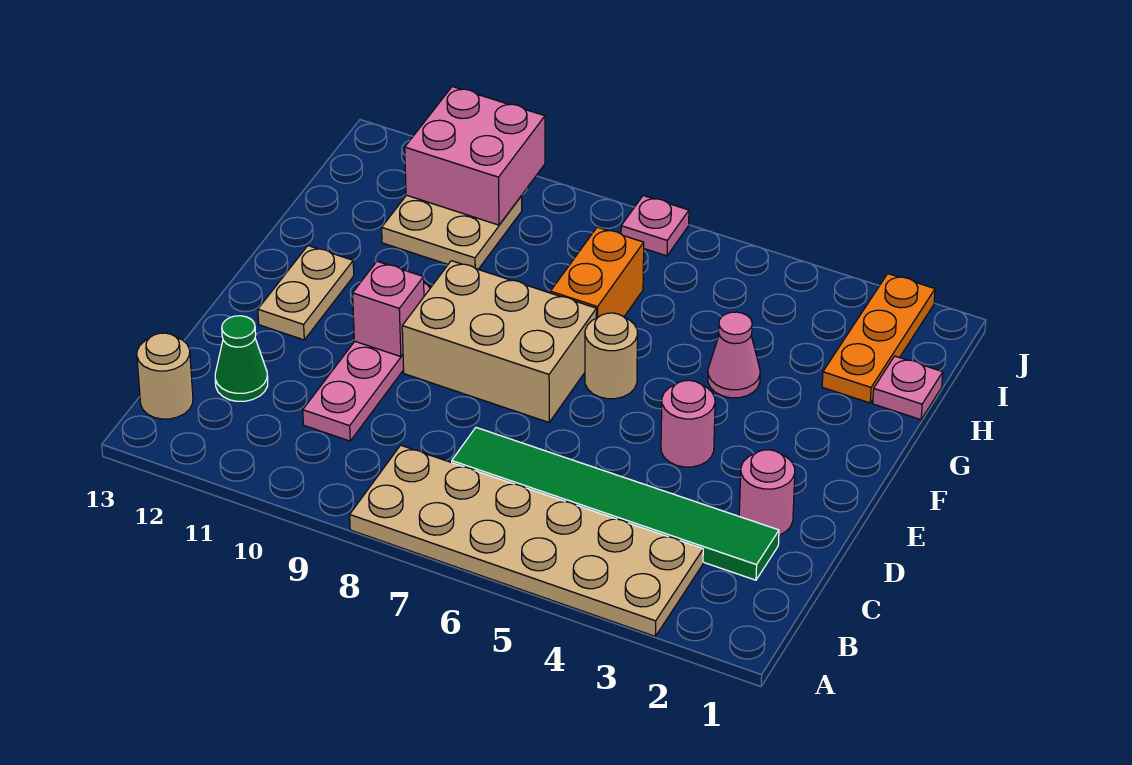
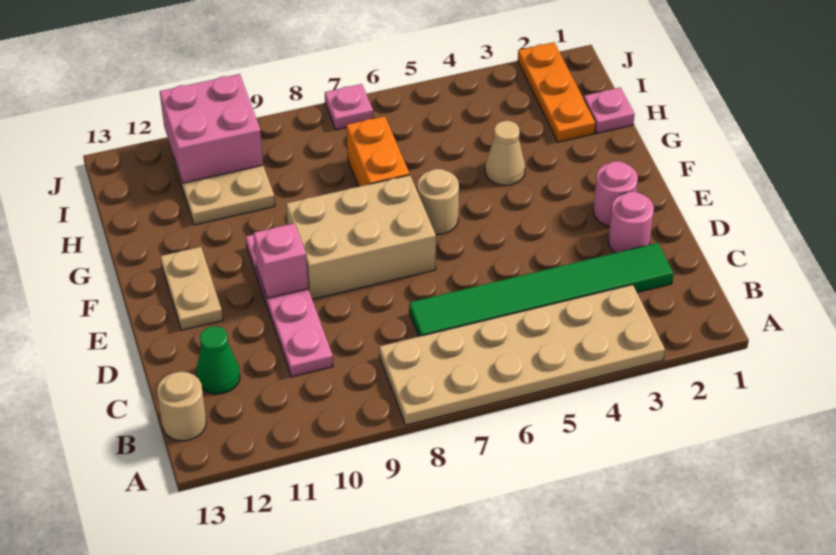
pink round brick E4 level 1 -> pink round brick E2 level 1
pink cone G4 level 1 -> tan cone G4 level 1

